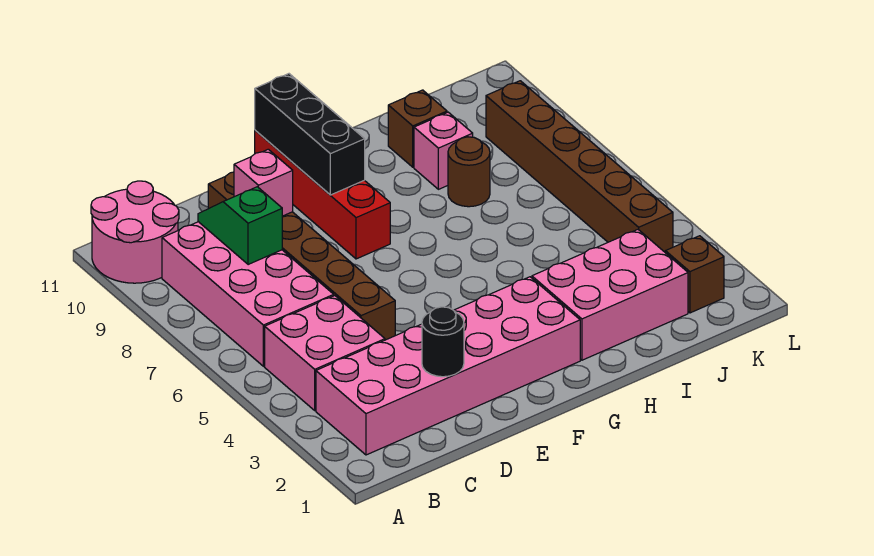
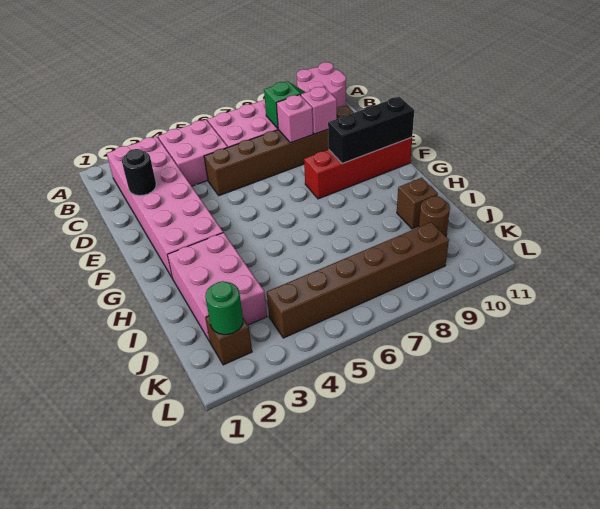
brown round brick I8 level 1 -> brown round brick J10 level 1
pink brick I9 level 1 -> pink brick D8 level 2
none -> green round brick K2 level 2

